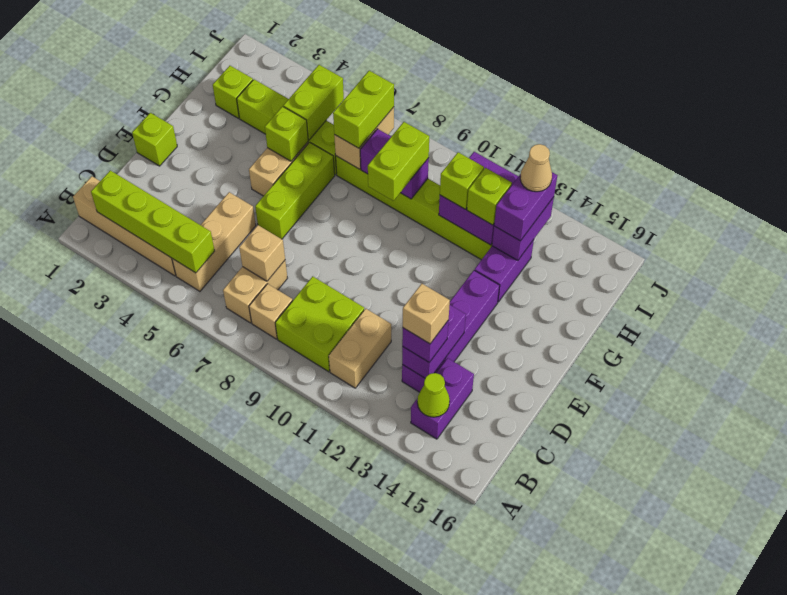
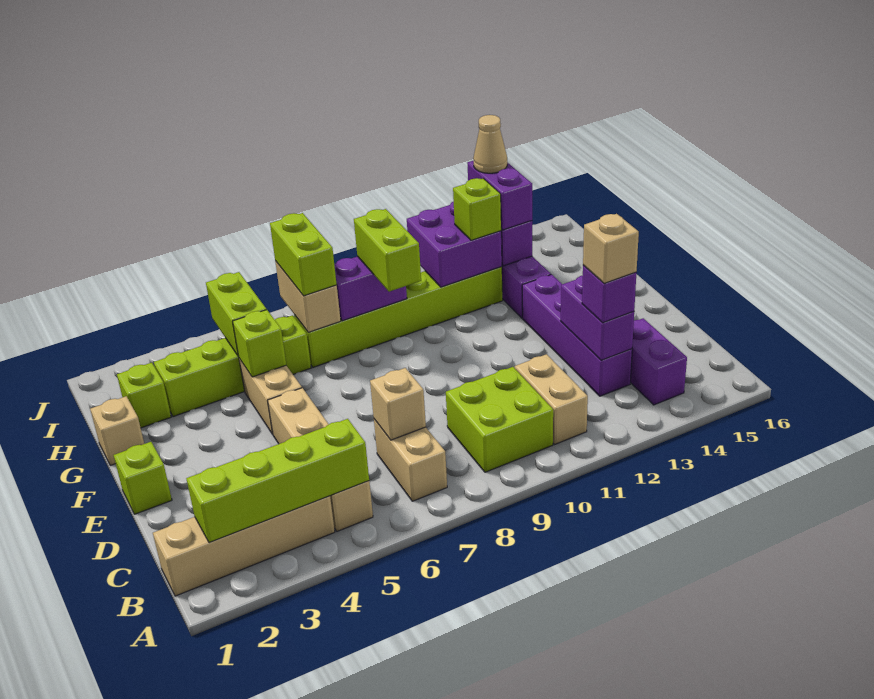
tan brick B5:D5 level 1 -> tan brick B5:E5 level 1
tan brick B8 level 1 -> tan brick G1 level 1
lime cone B14 level 2 -> none
lime brick E6:G6 level 1 -> none
lime brick H11 level 3 -> none

